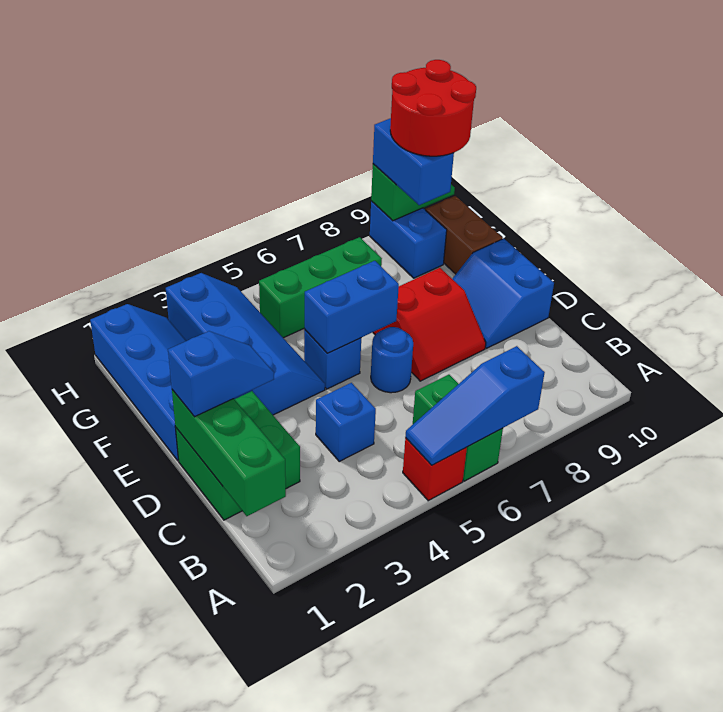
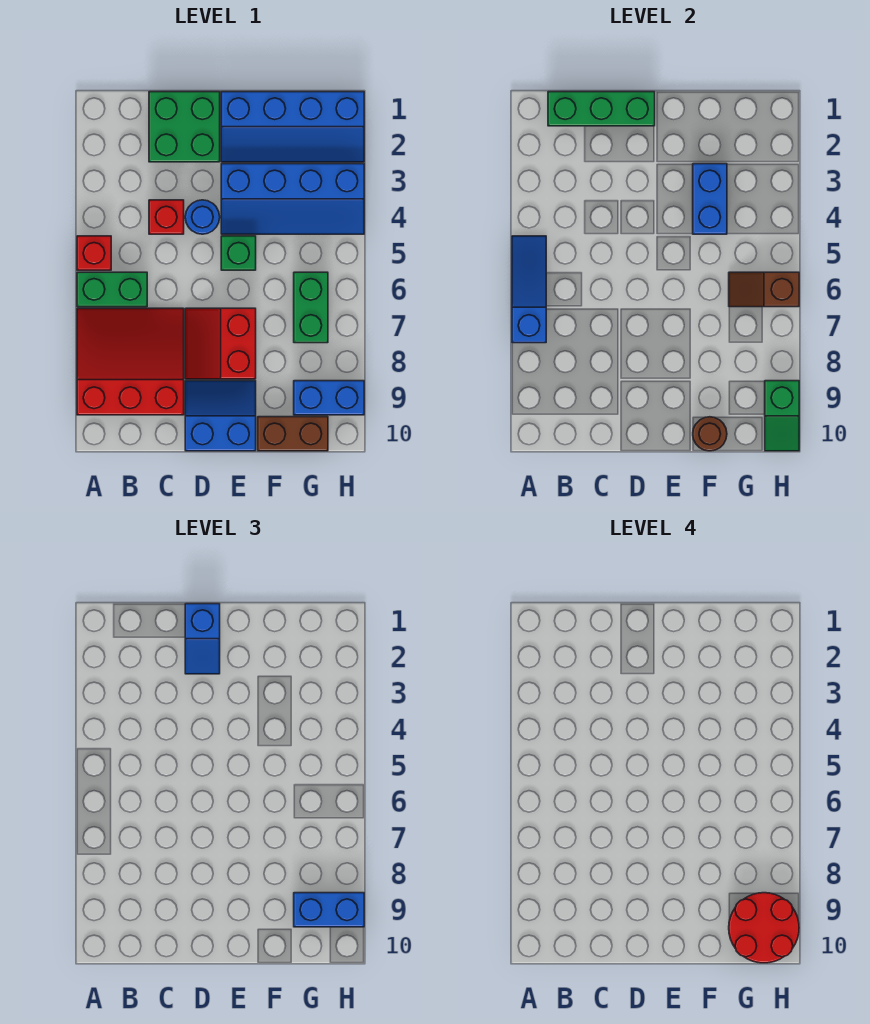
none -> red slope A7:C9 level 1 top 9
blue brick C4 level 1 -> red brick C4 level 1
blue round brick D6 level 1 -> blue round brick D4 level 1
blue brick E5 level 1 -> green brick E5 level 1
blue brick E5:E6 level 2 -> blue brick F3:F4 level 2
none -> brown round brick F10 level 2
green brick G5:G7 level 1 -> green brick G6:G7 level 1
none -> brown slope G6:H6 level 2 top H

